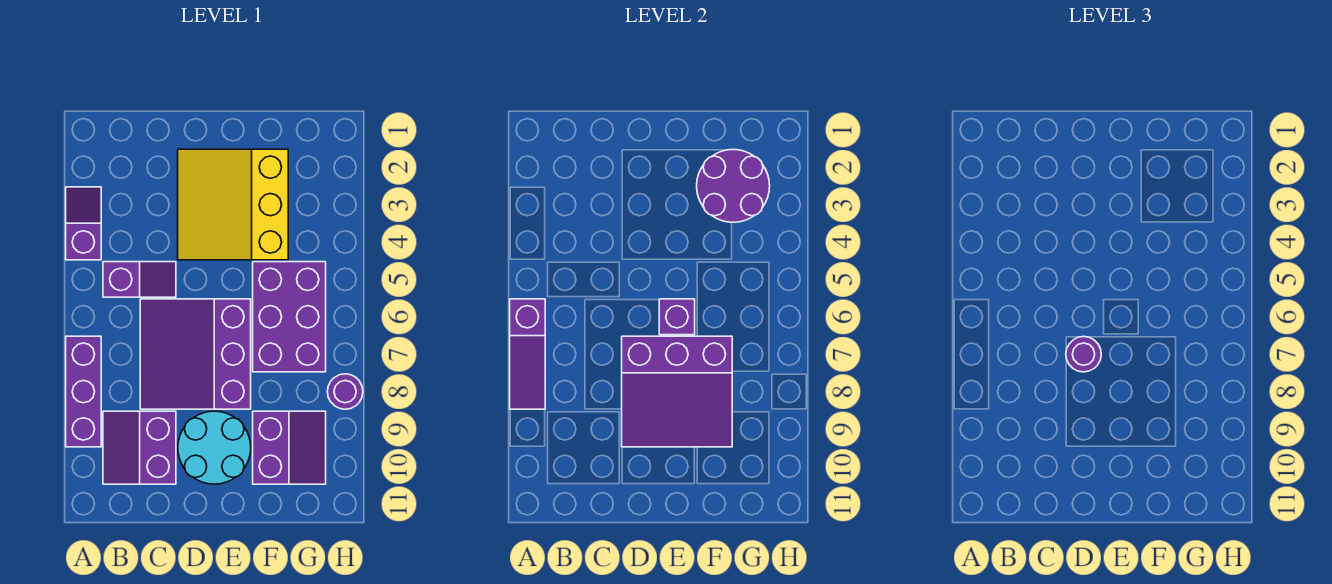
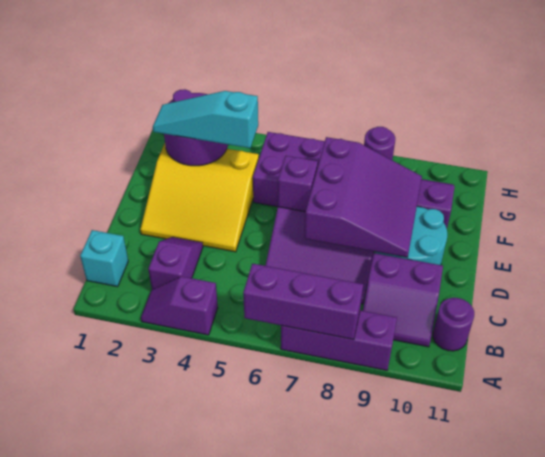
purple slope A6:A8 level 2 top 6 -> purple brick A6:A8 level 2
none -> cyan brick B1 level 1
purple slope B5:C5 level 1 top B -> purple slope B3:C3 level 1 top B
purple round brick D7 level 3 -> purple round brick B11 level 1
none -> cyan slope F2:F4 level 3 top 4

